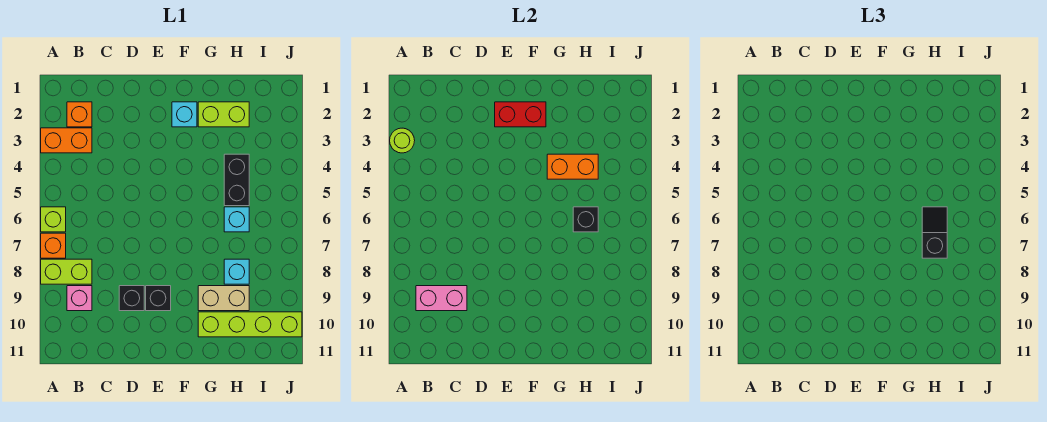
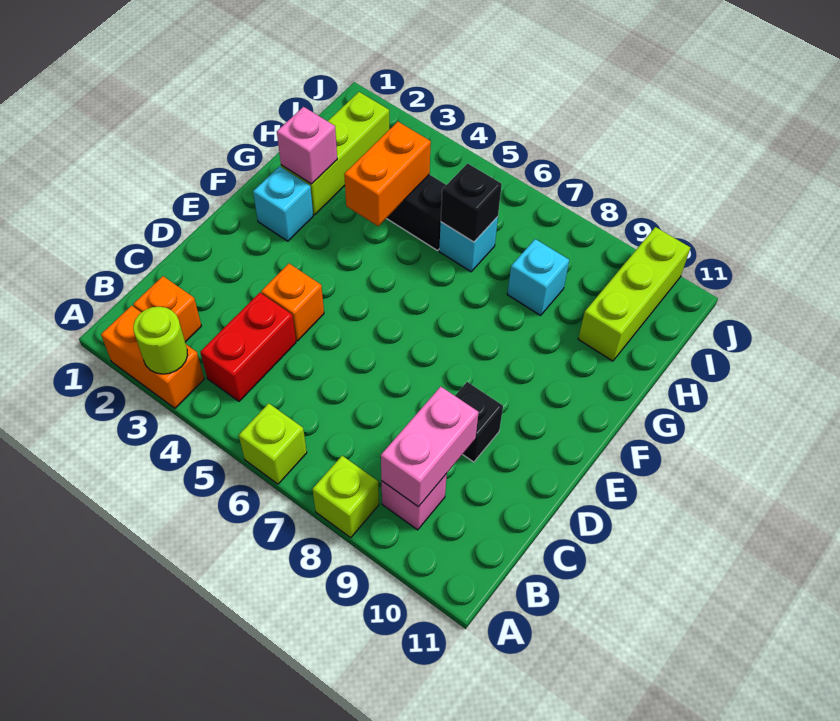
orange brick A3:B3 level 1 -> orange brick A2:A3 level 1
orange brick A7 level 1 -> orange brick D4 level 1
lime brick A8:B8 level 1 -> lime brick A8 level 1
red brick E2:F2 level 2 -> red brick B4:C4 level 1
black brick E9 level 1 -> none
lime brick G2:H2 level 1 -> lime brick G2:I2 level 1
none -> pink brick G2 level 2
tan brick G9:H9 level 1 -> none
lime brick G10:J10 level 1 -> lime brick H10:J10 level 1
black slope H6:H7 level 3 top 7 -> none

